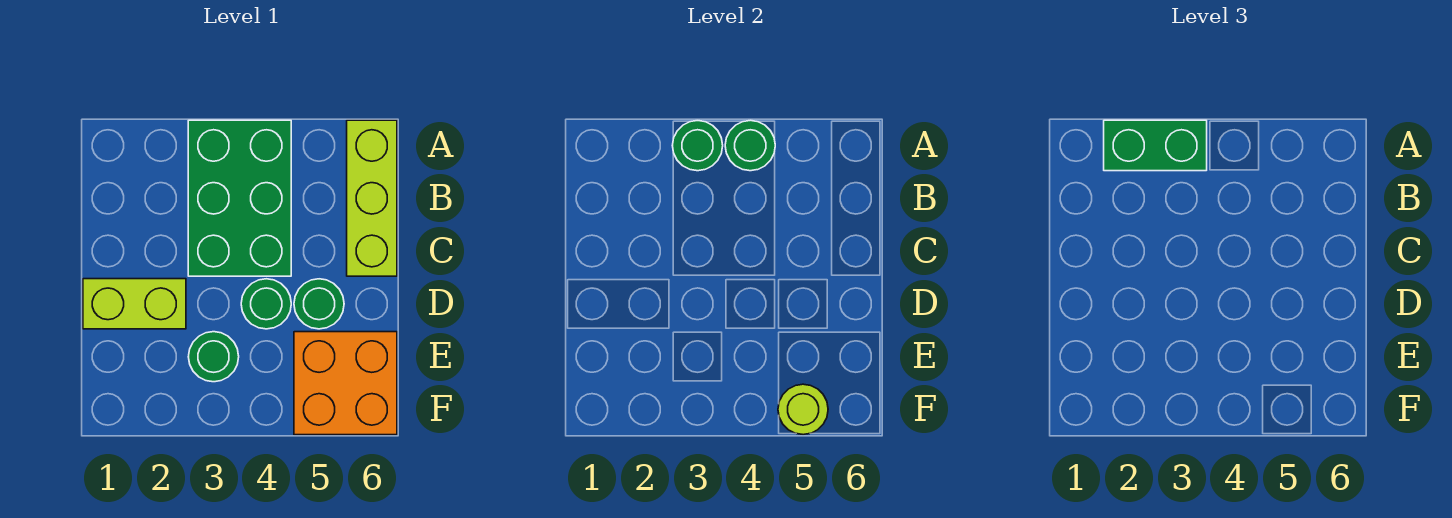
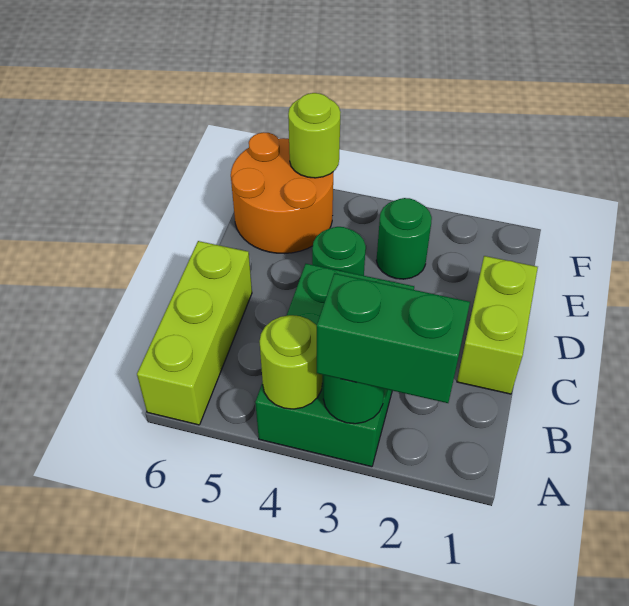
green round brick A4 level 2 -> lime round brick A4 level 2
lime brick D1:D2 level 1 -> lime brick C1:D1 level 1
green round brick D5 level 1 -> none
orange brick E5:F6 level 1 -> orange round brick E5:F6 level 1

